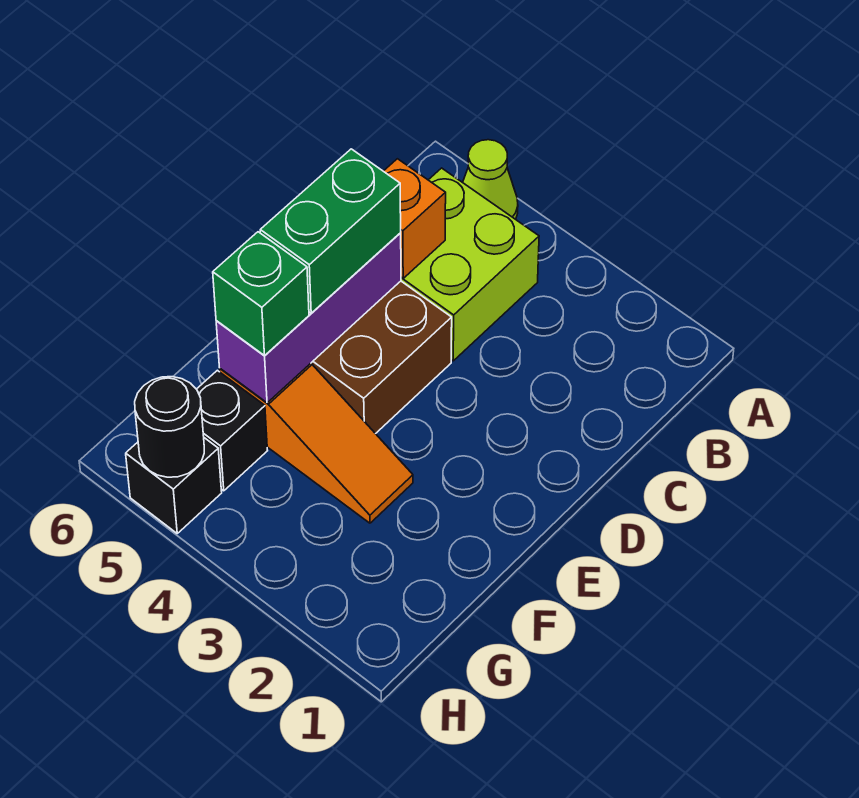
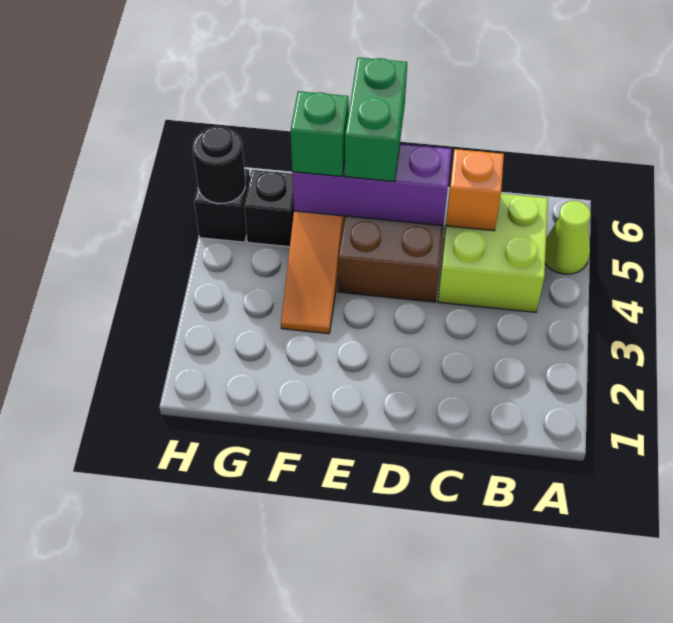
green brick D5:E5 level 3 -> green brick E5:E6 level 3

